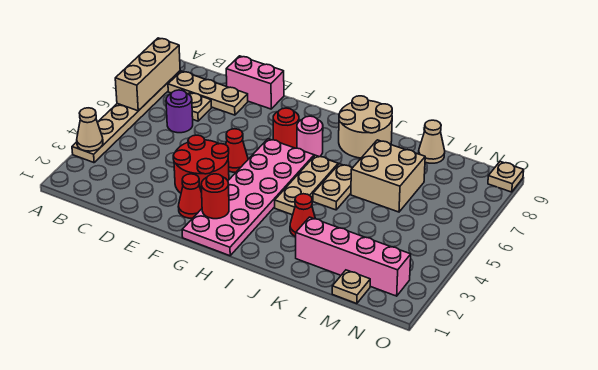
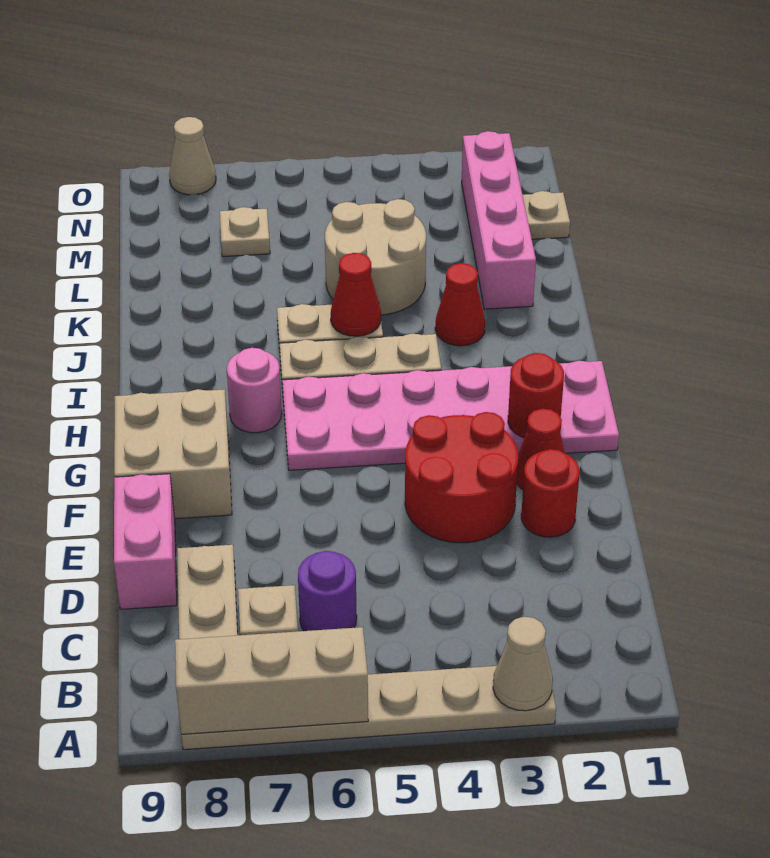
red cone F5 level 1 -> red cone J5 level 2
red round brick G7 level 1 -> red round brick E2 level 1
tan round brick I8:J9 level 1 -> tan round brick K4:L5 level 1
tan brick K6:L7 level 1 -> tan brick F8:G9 level 1
tan cone L9 level 1 -> tan cone O8 level 1
tan plate O9 level 1 -> tan plate M7 level 1

